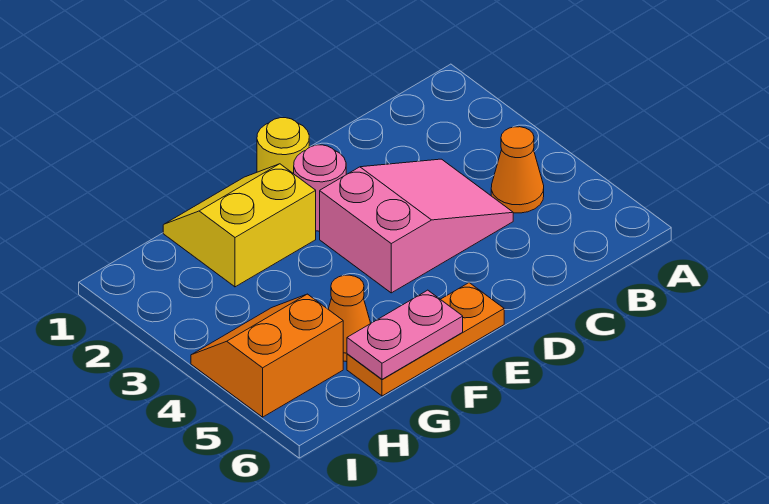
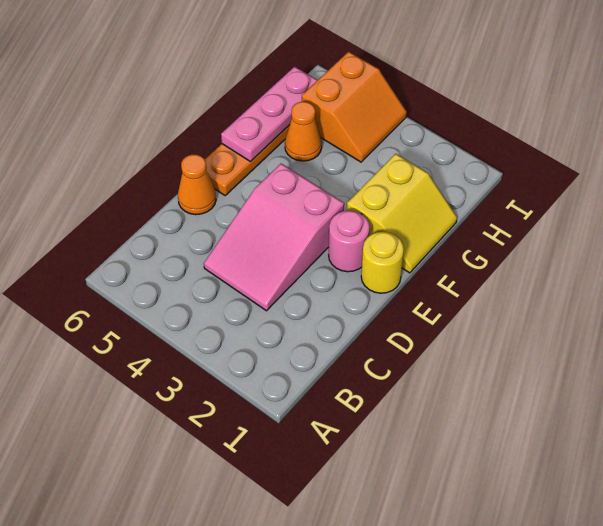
orange cone B4 level 1 -> orange cone D6 level 1
pink plate F6:G6 level 2 -> pink plate F6:H6 level 2

